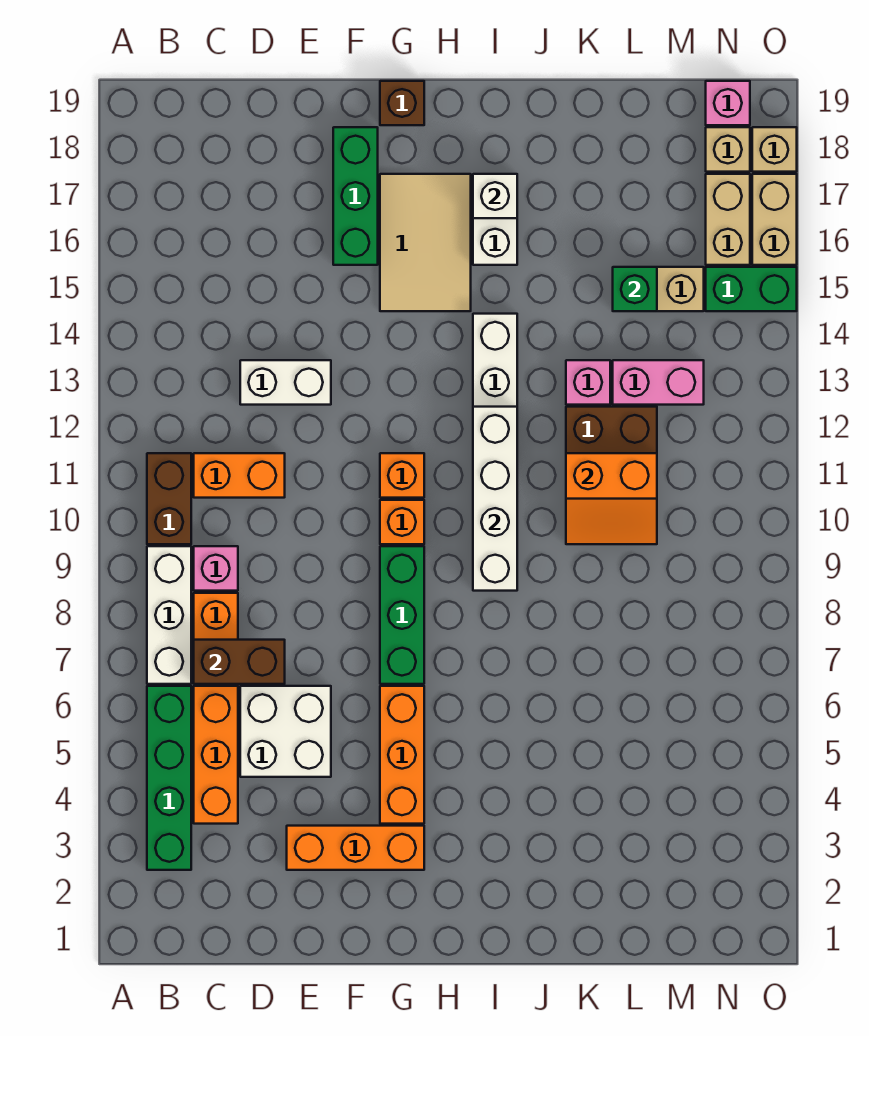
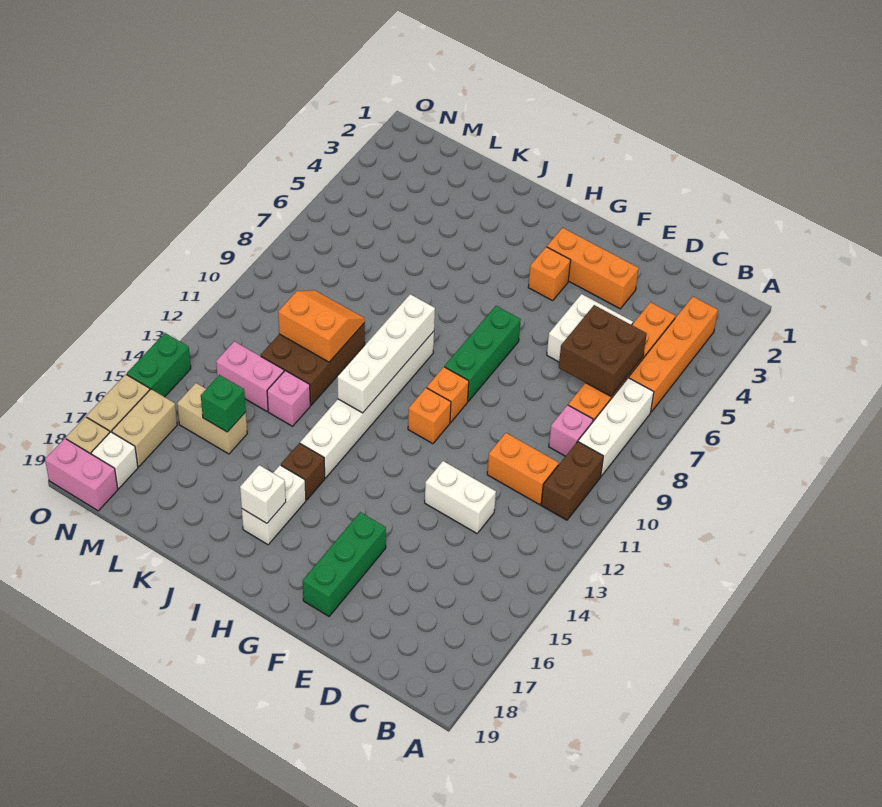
green brick B3:B6 level 1 -> orange brick B3:B6 level 1
brown brick C7:D7 level 2 -> brown brick C6:D7 level 2
orange brick G4:G6 level 1 -> orange brick G4 level 1
tan tile G15:H17 level 1 -> none
brown brick G19 level 1 -> brown brick I15 level 1
green brick N15:O15 level 1 -> green brick O14:O15 level 1
tan brick N18 level 1 -> white brick N18 level 1
pink brick N19 level 1 -> pink brick N19:O19 level 1

